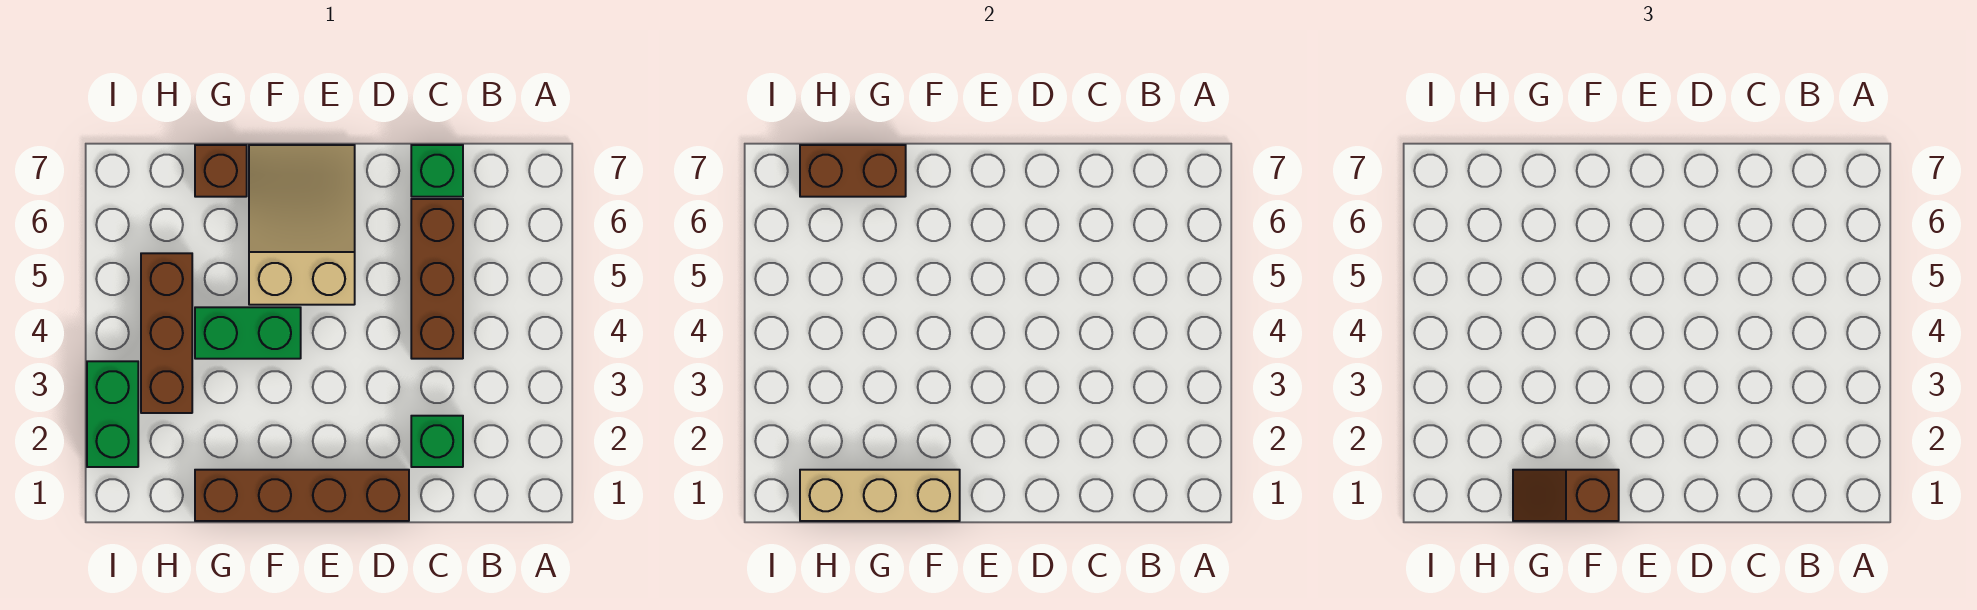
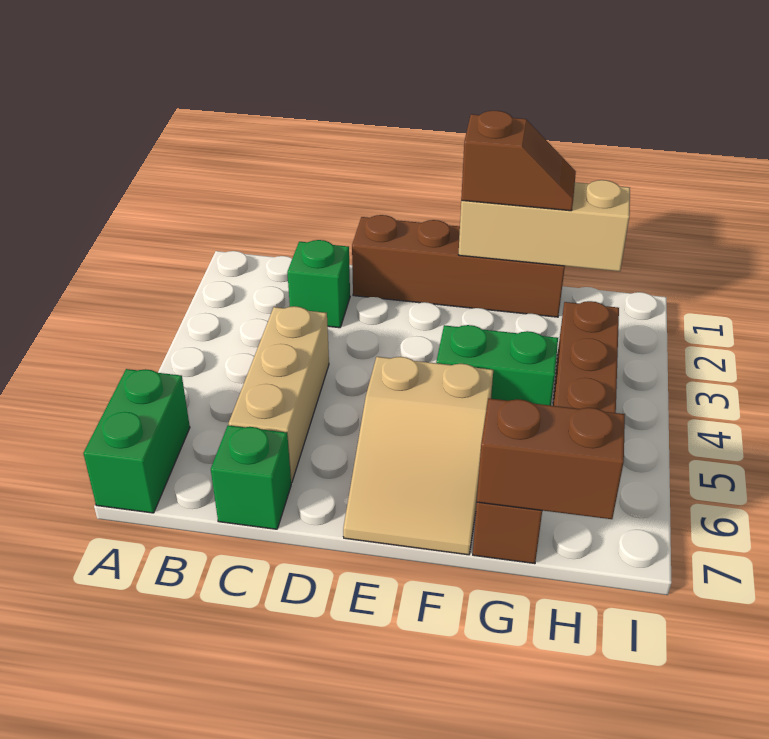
brown brick C4:C6 level 1 -> tan brick C4:C6 level 1
green brick I2:I3 level 1 -> green brick A6:A7 level 1

